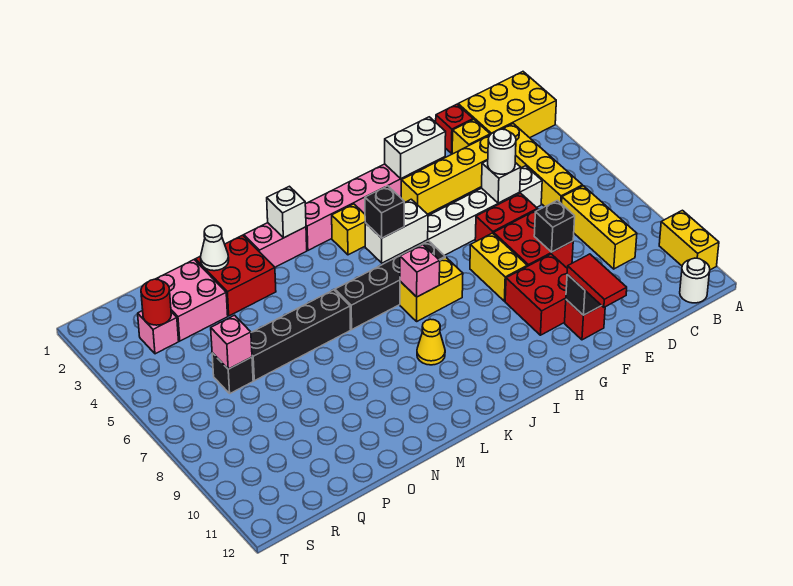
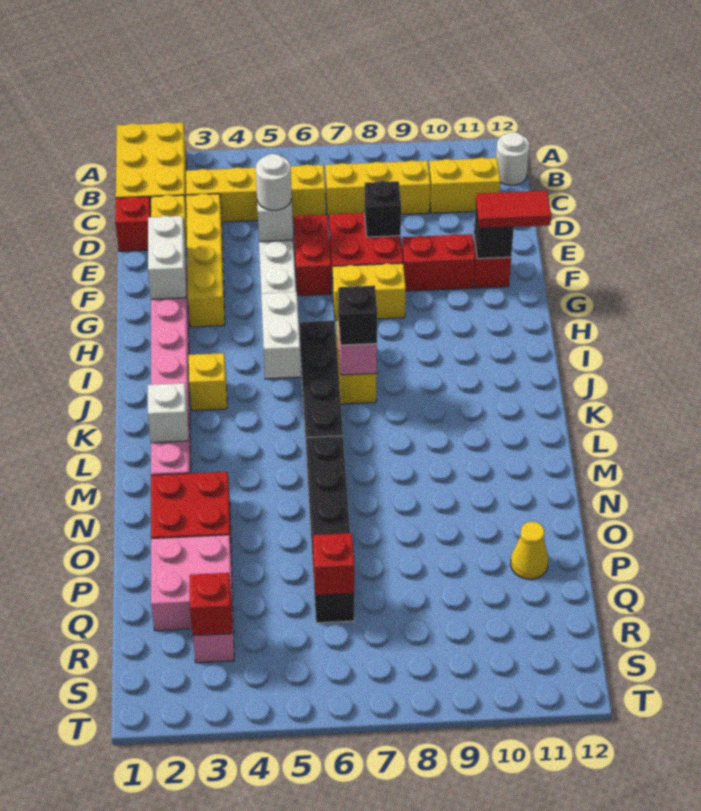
yellow brick A10:A11 level 1 -> yellow brick C10:C11 level 1
red brick F9:G10 level 1 -> red brick F9:F10 level 1
black brick J5 level 3 -> black brick J7 level 3
yellow cone K9 level 1 -> yellow cone P11 level 1
white cone O2 level 2 -> none
pink brick Q6 level 2 -> red brick Q6 level 2
red round brick R3 level 2 -> red brick R3 level 2

